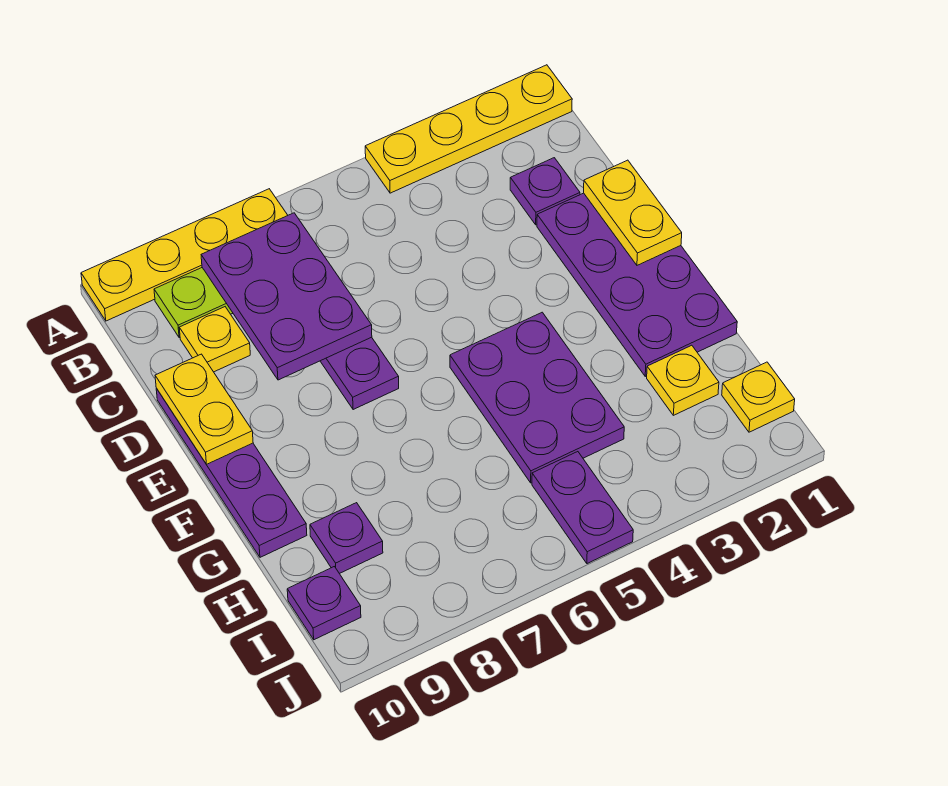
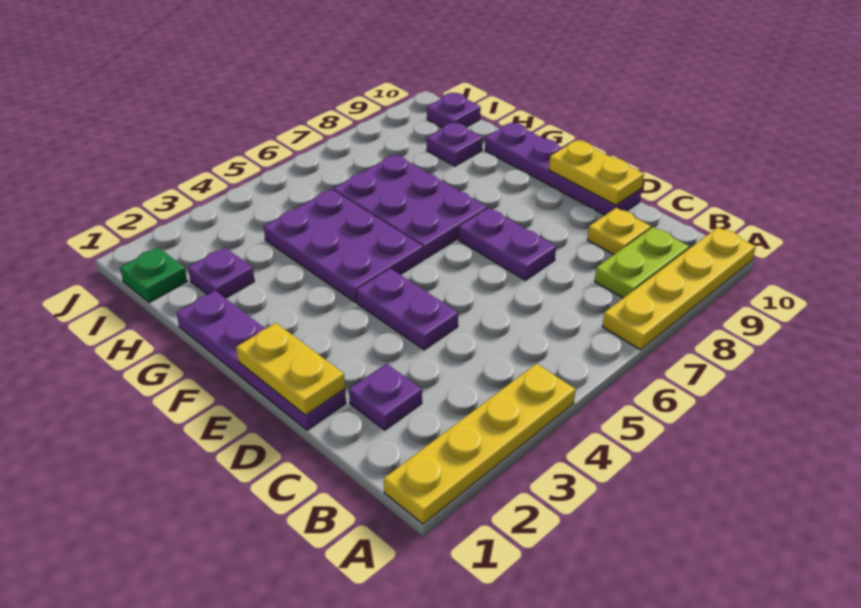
purple plate B7:D8 level 2 -> purple plate F6:H7 level 1
purple plate D1:G2 level 1 -> purple plate D1:G1 level 1
yellow plate H2 level 1 -> purple plate H2 level 1
yellow plate I1 level 1 -> green plate I1 level 1
purple plate I5:J5 level 1 -> purple plate D4:E4 level 1

